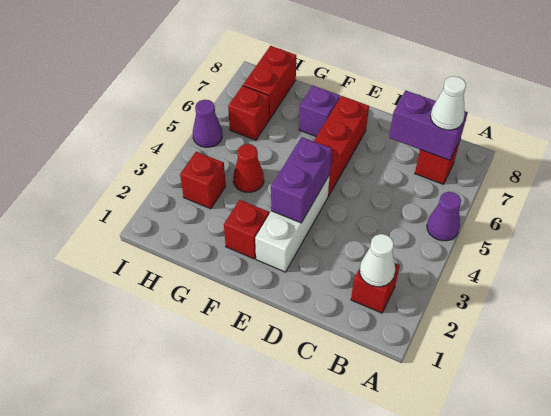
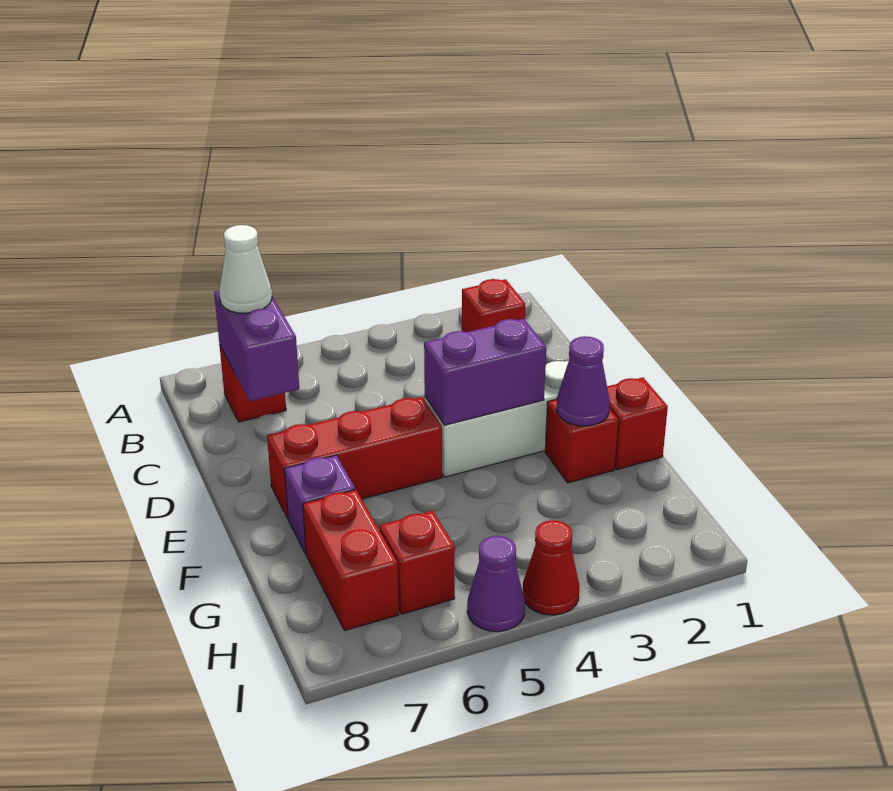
purple cone A5 level 1 -> purple cone F2 level 2
white cone B2 level 2 -> none
red cone G4 level 1 -> red cone I4 level 1
red brick H3 level 1 -> red brick F1 level 1
red brick H7:H8 level 1 -> red brick G7:H7 level 1

